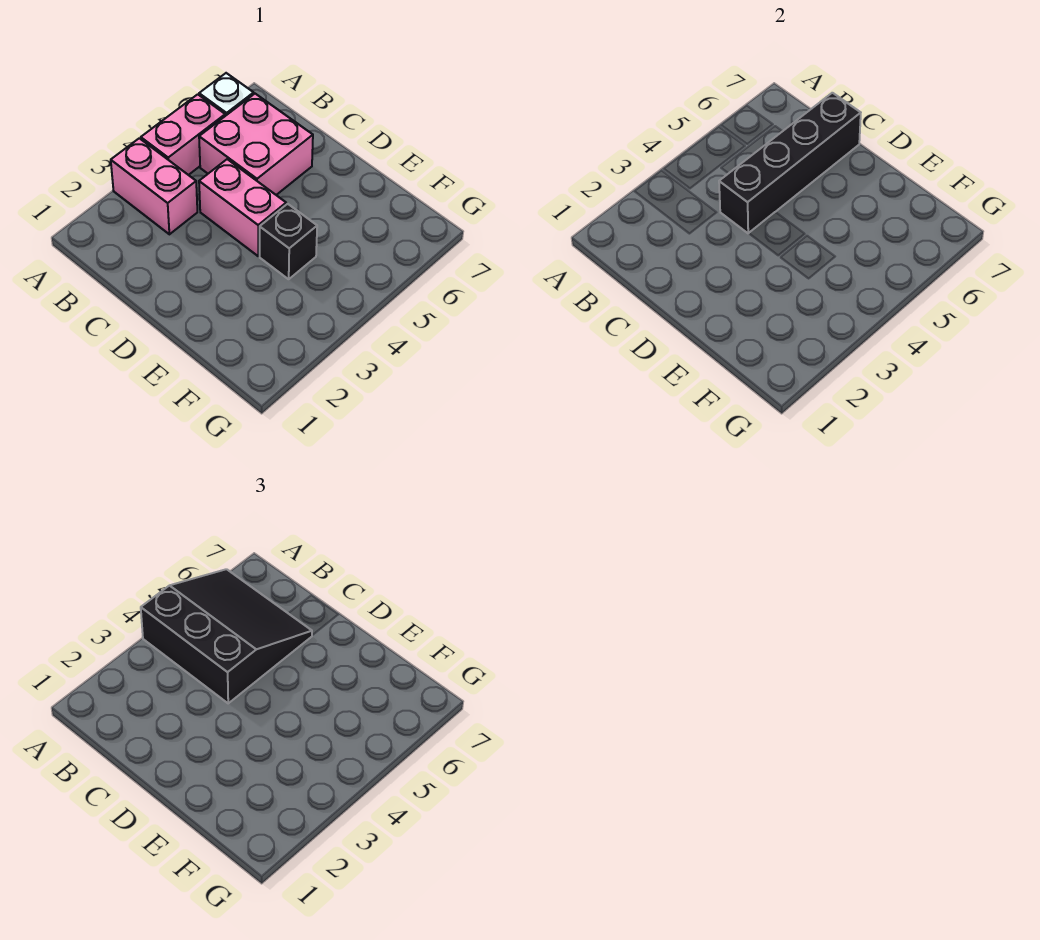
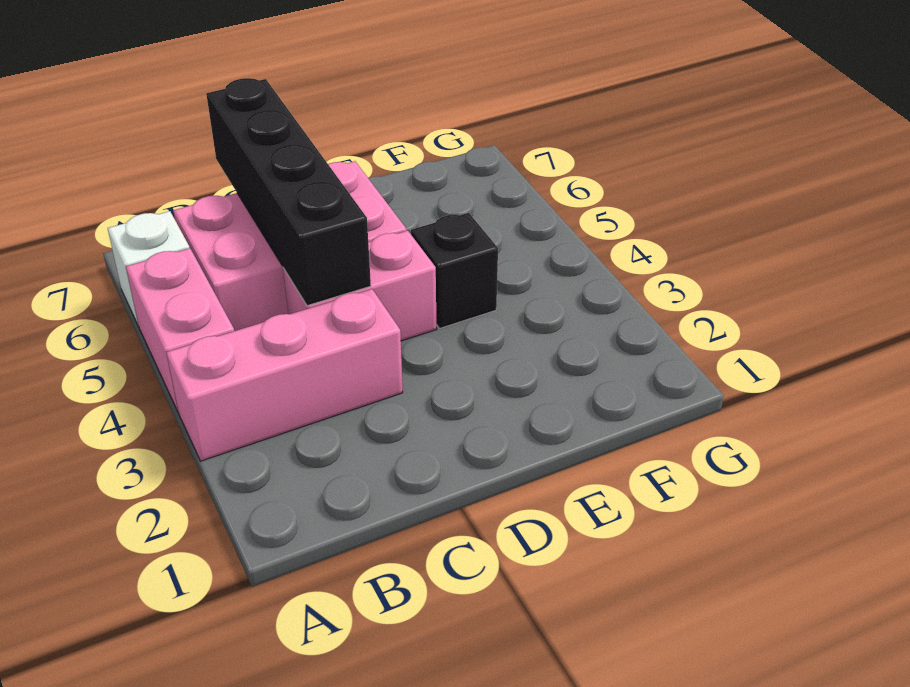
pink brick A3:B3 level 1 -> pink brick A3:C3 level 1
black slope A4:C6 level 3 top 4 -> none
pink brick B5:C6 level 1 -> pink brick B5:D6 level 1

